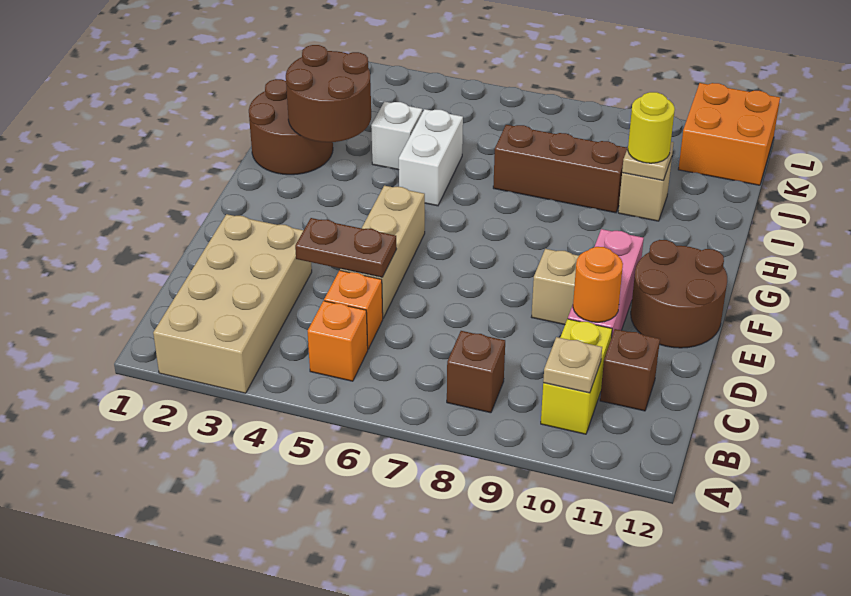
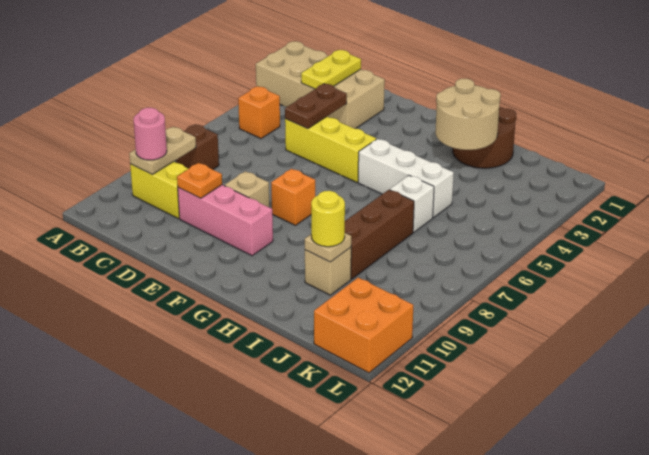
tan plate B10 level 2 -> tan plate B9:B10 level 2
none -> pink round brick B10 level 3
none -> yellow plate C2:C3 level 2
orange brick C5 level 1 -> orange brick F8 level 1
brown brick C11 level 1 -> none
tan brick D5:F5 level 1 -> yellow brick D5:F5 level 1
orange round brick D10 level 2 -> orange plate D10 level 2
brown round brick E11:F12 level 1 -> none
brown round brick H2:I3 level 2 -> tan round brick H2:I3 level 2
white brick H5:I5 level 1 -> white brick G5:I5 level 1
white brick I4 level 1 -> white brick I6 level 1

